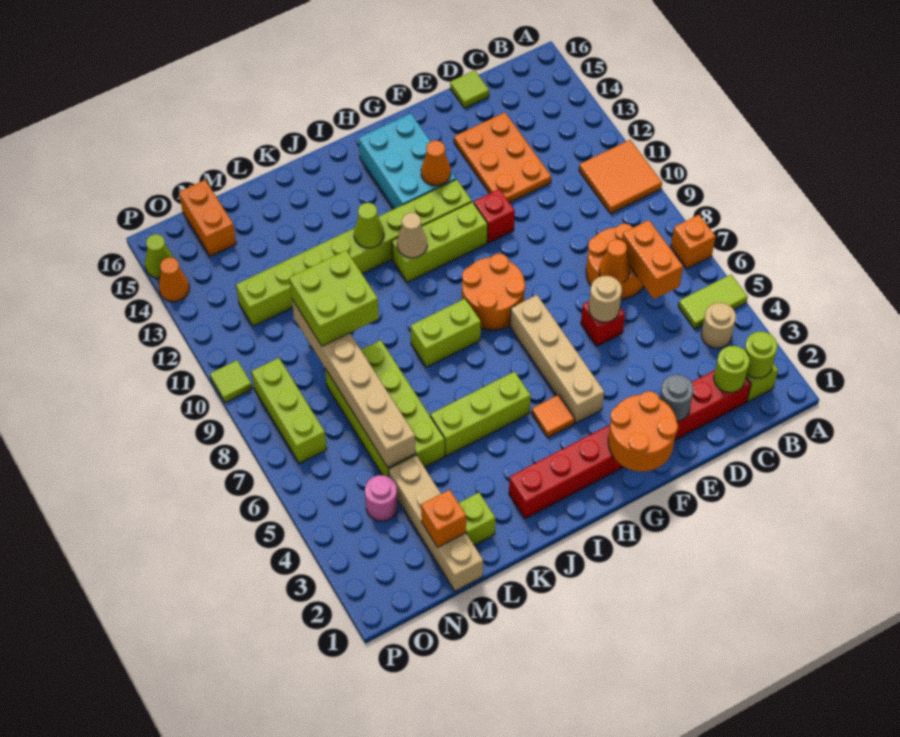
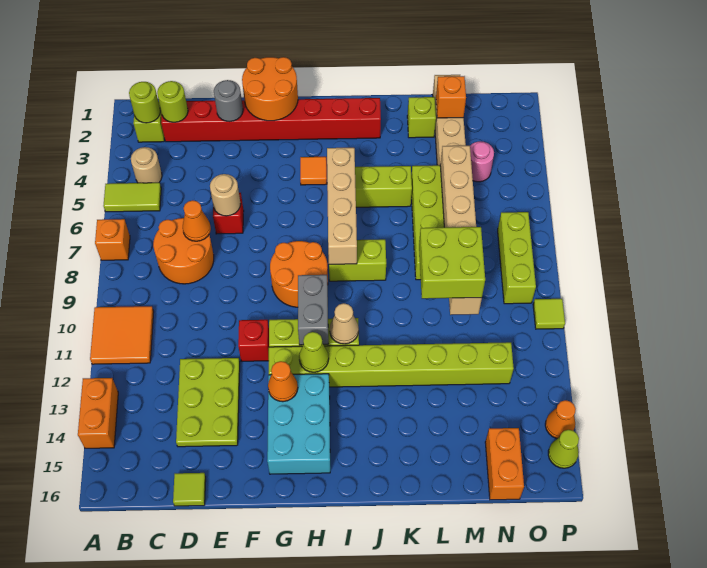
orange brick C6:C7 level 2 -> orange brick A13:A14 level 1
orange plate D12:E14 level 1 -> lime plate D12:E14 level 1
tan brick G4:G7 level 1 -> tan brick I5:I8 level 2
none -> grey brick H10:H11 level 2
lime cone J12 level 2 -> lime cone H12 level 2

